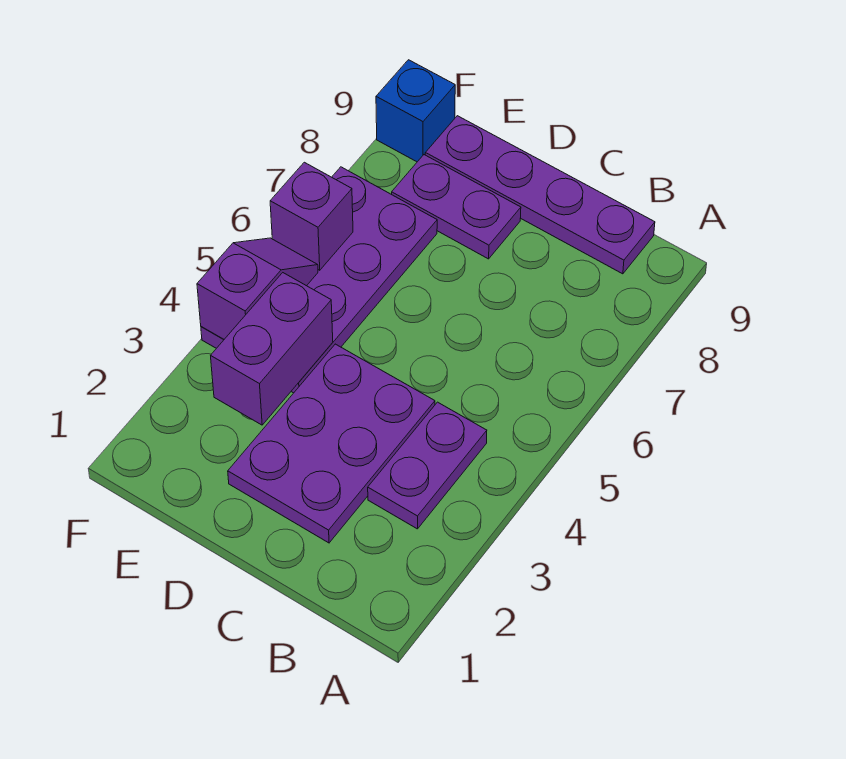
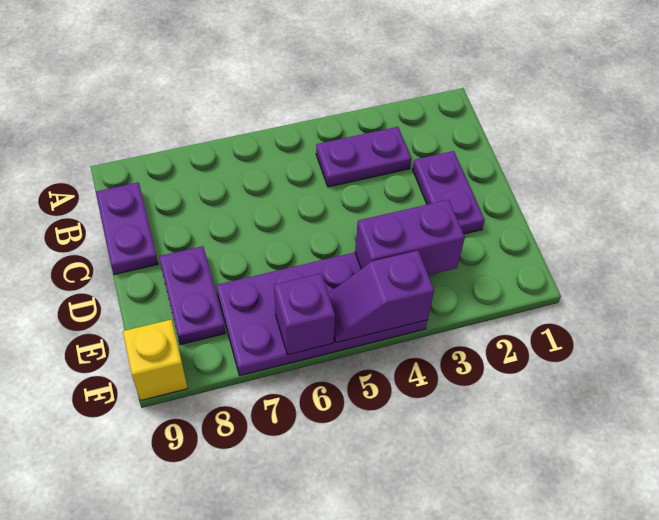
purple plate B9:E9 level 1 -> purple plate B9:C9 level 1
purple plate C2:D4 level 1 -> purple plate C2:D2 level 1
blue brick F9 level 1 -> yellow brick F9 level 1

